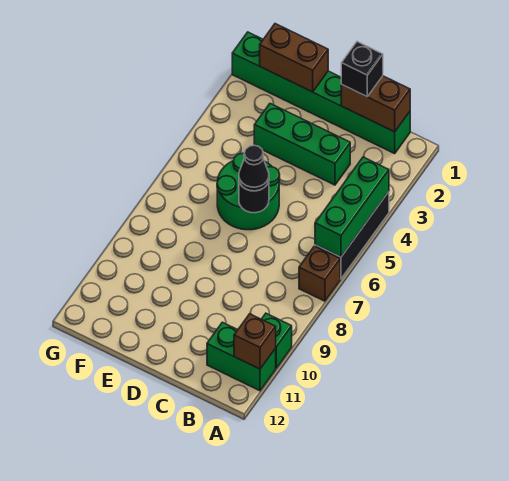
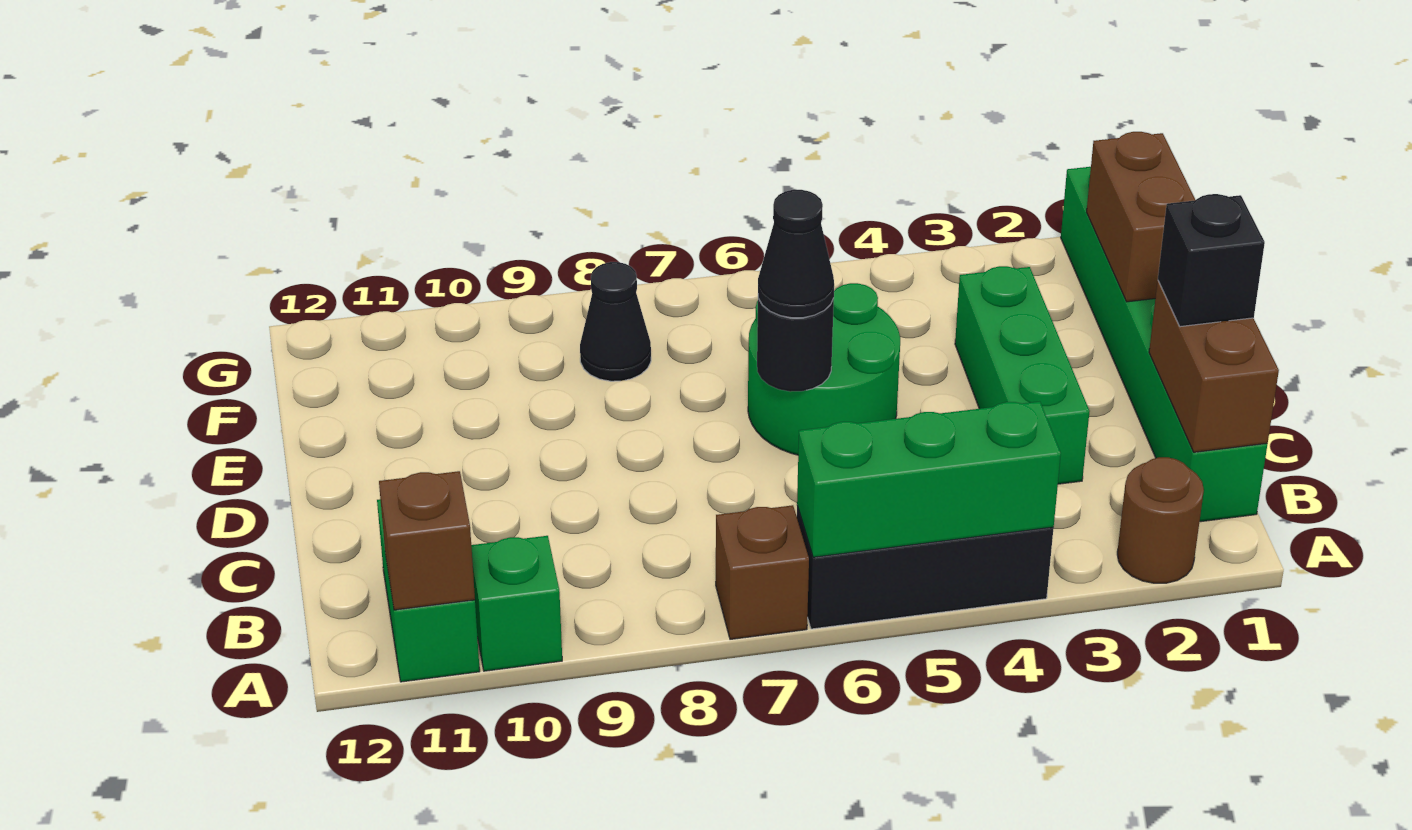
none -> brown round brick A2 level 1
none -> black cone F8 level 1

